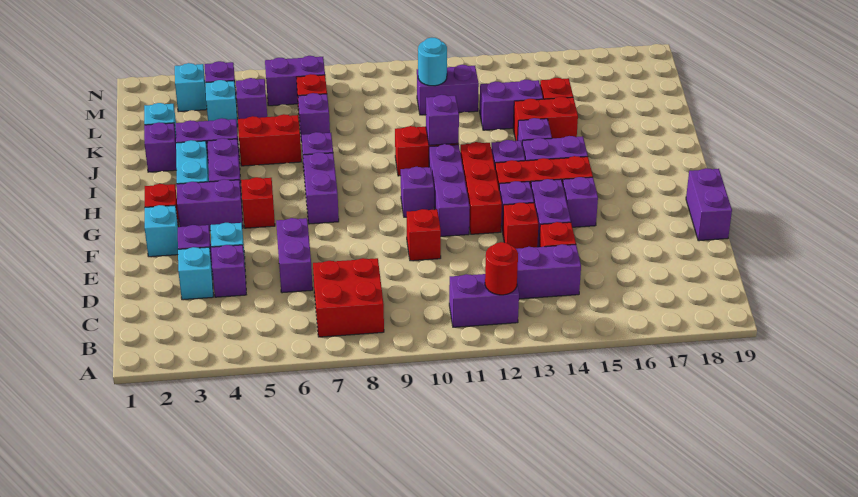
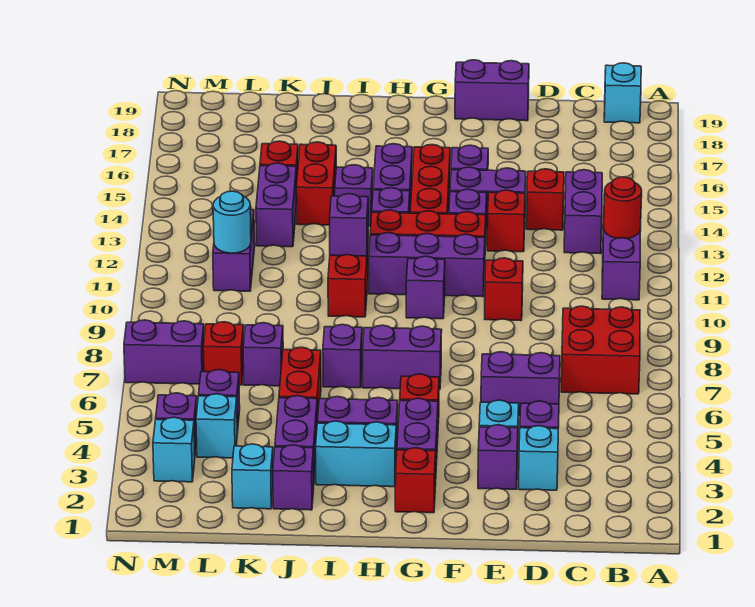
cyan brick F2 level 1 -> cyan brick B19 level 1
purple brick M6:M7 level 1 -> purple brick M7:N7 level 1

